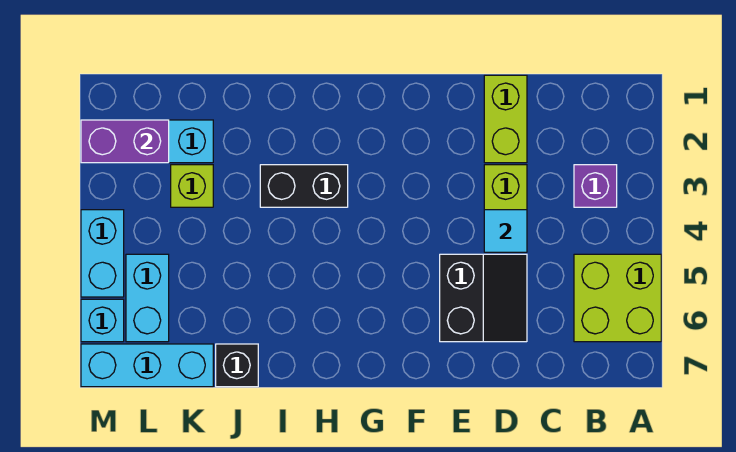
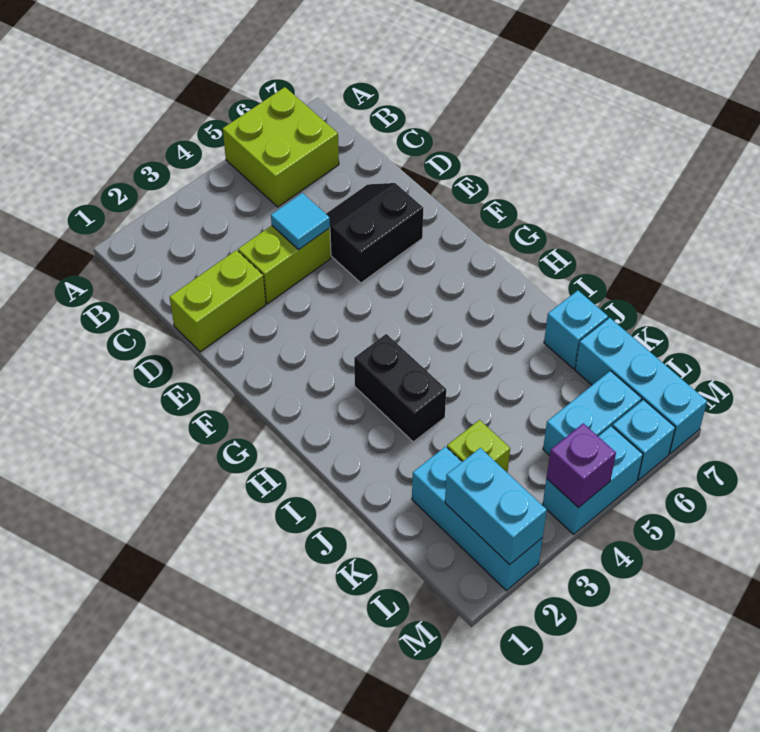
purple brick B3 level 1 -> purple brick M4 level 2
black brick J7 level 1 -> cyan brick J7 level 1
purple brick L2:M2 level 2 -> cyan brick L2:M2 level 2

